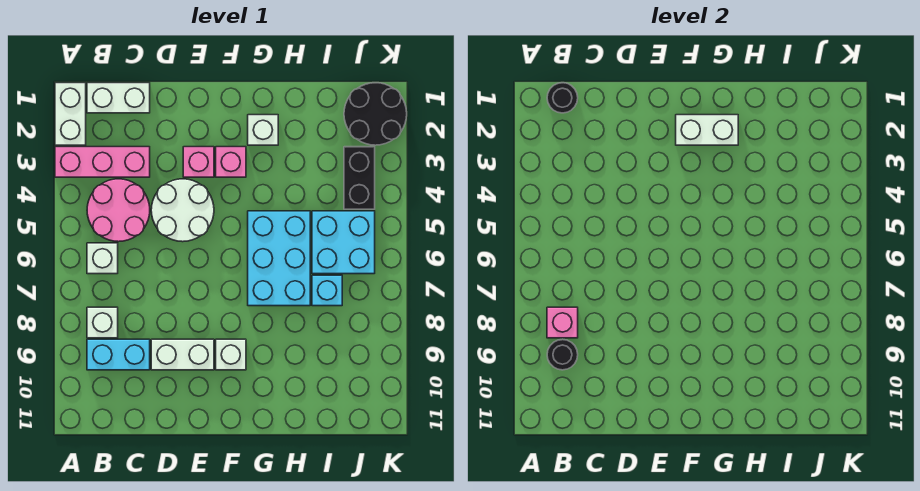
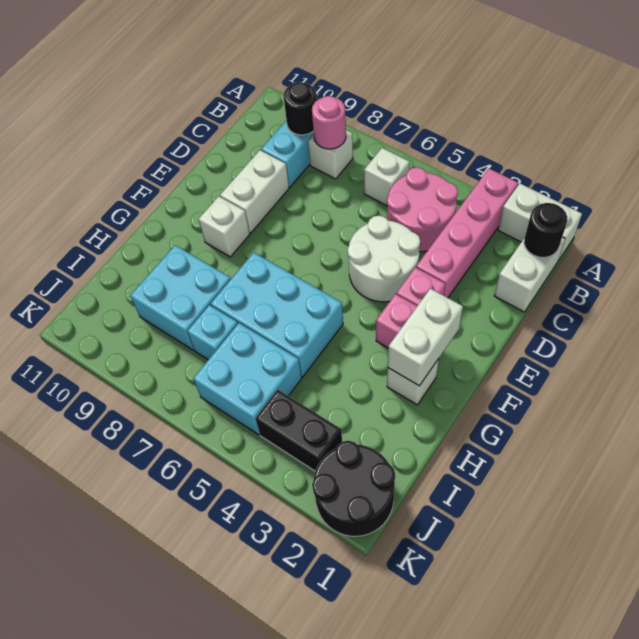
pink brick A3:C3 level 1 -> pink brick A3:D3 level 1
pink brick B8 level 2 -> pink round brick B8 level 2
none -> cyan brick H8:I9 level 1

